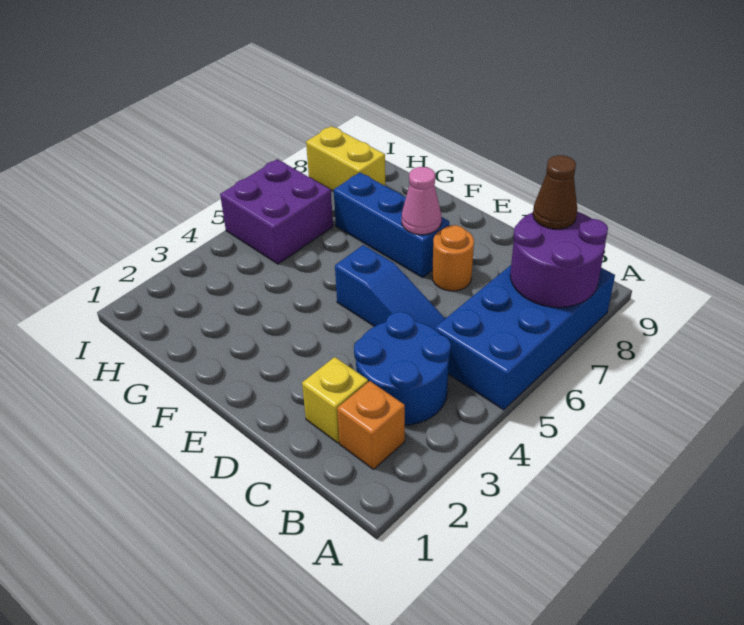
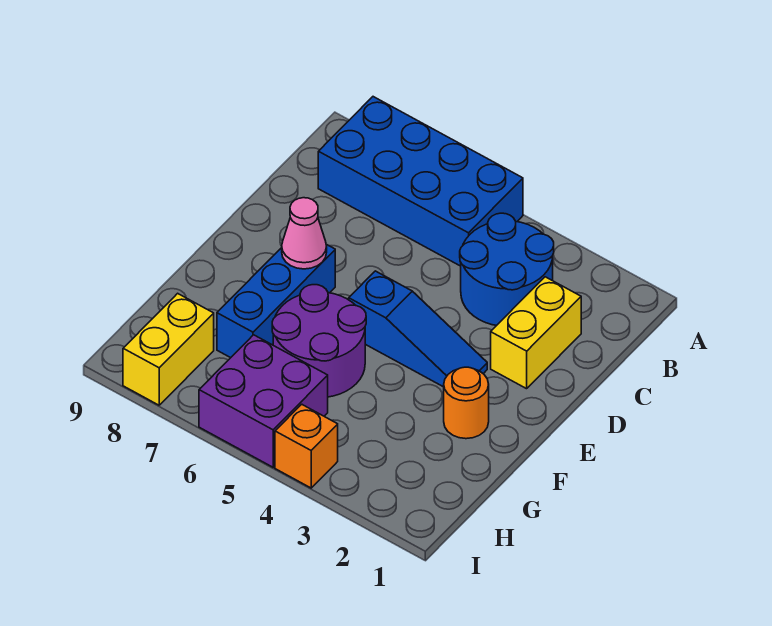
purple round brick A7:B8 level 2 -> purple round brick F5:G6 level 1
orange brick B2 level 1 -> orange brick I4 level 1
brown cone B8 level 3 -> none
yellow brick C2 level 1 -> yellow brick C2:D2 level 1
blue slope C5:E5 level 1 top E -> blue slope E3:E5 level 1 top 5
orange round brick D7 level 1 -> orange round brick F2 level 1

